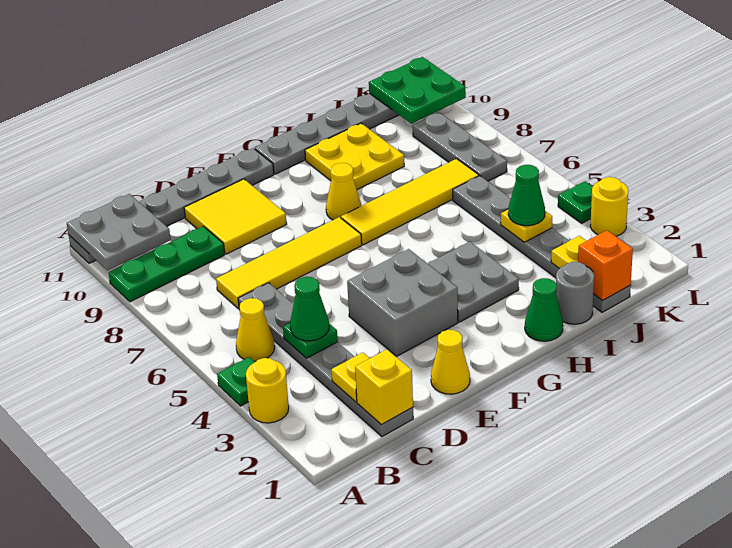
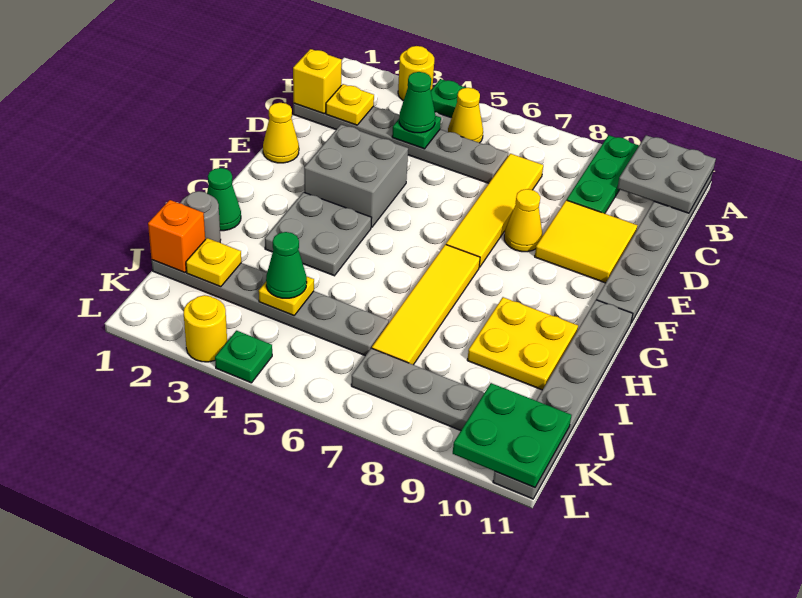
yellow cone G8 level 1 -> yellow cone E8 level 1

